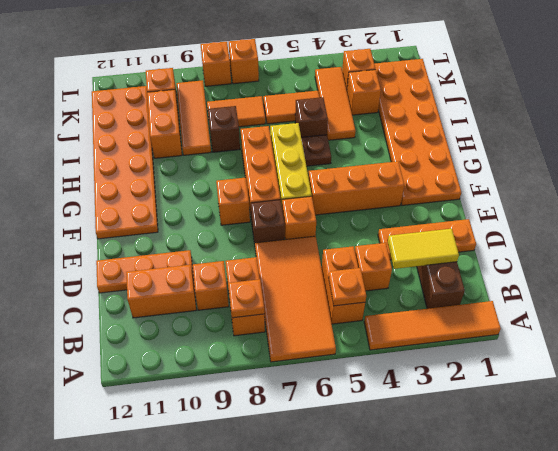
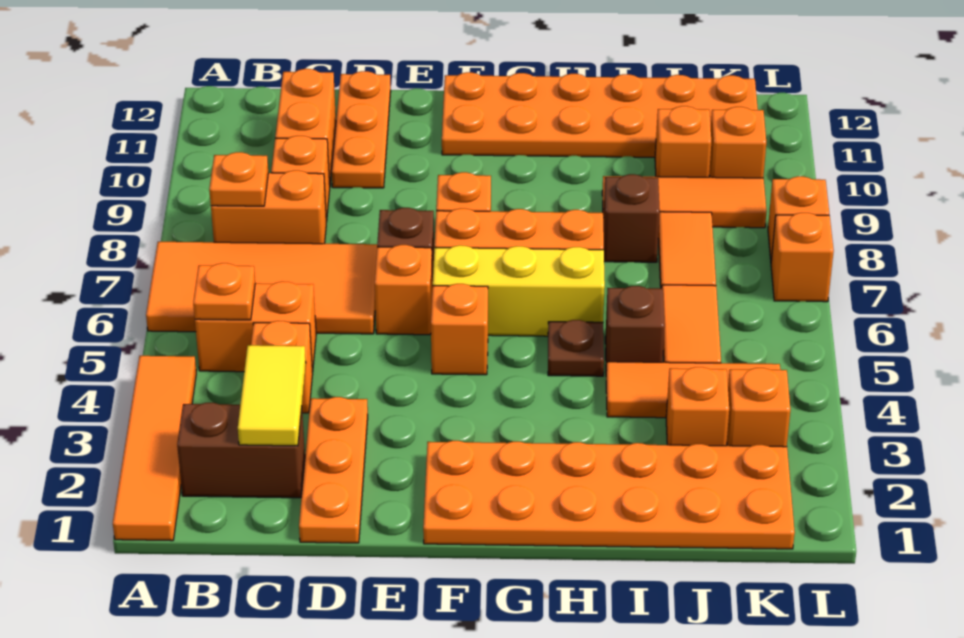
orange brick F3:F5 level 1 -> orange brick F5 level 1
orange brick I10:J10 level 1 -> orange brick J10 level 1

